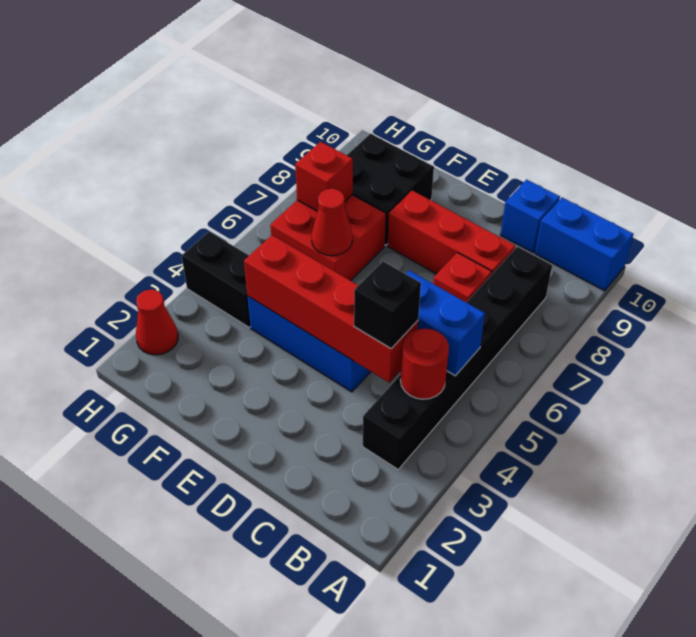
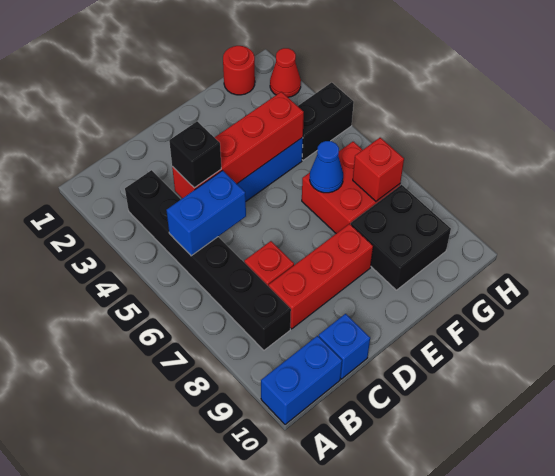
red round brick B4 level 2 -> red round brick G1 level 1
red cone F6 level 2 -> blue cone F6 level 2

